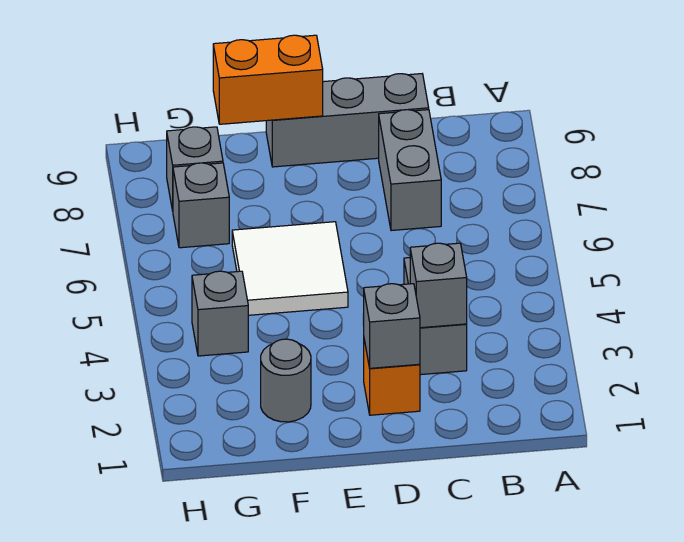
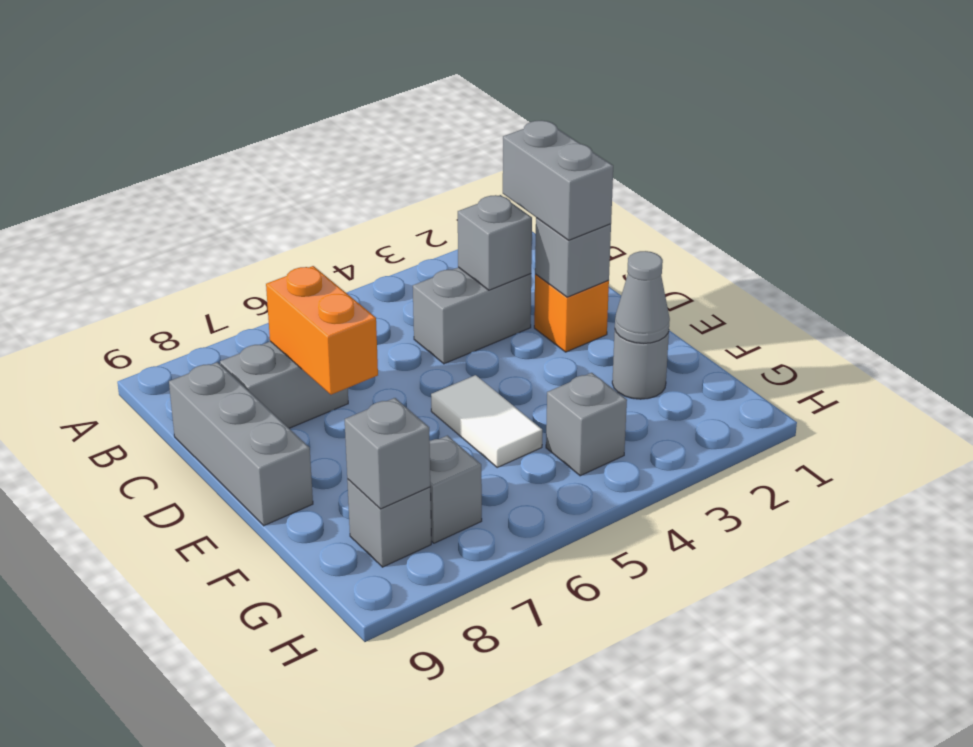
none -> grey brick C2:D2 level 3
white tile E5:F6 level 1 -> white tile E5:F5 level 1
orange brick E9:F9 level 2 -> orange brick C7:D7 level 2
none -> grey cone F2 level 2
none -> grey brick G8 level 2

